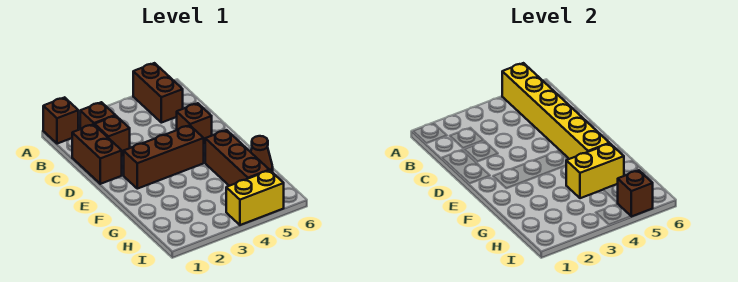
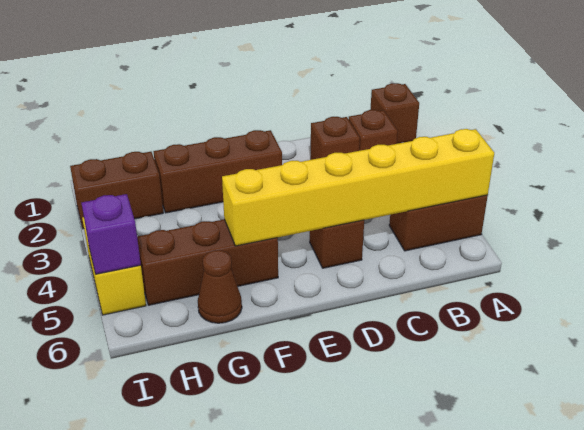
brown brick C1:D1 level 1 -> brown brick H2:I2 level 1
brown brick E2:E4 level 1 -> brown brick E2:G2 level 1
yellow brick G4:G5 level 2 -> none
brown brick I5 level 2 -> purple brick I5 level 2

